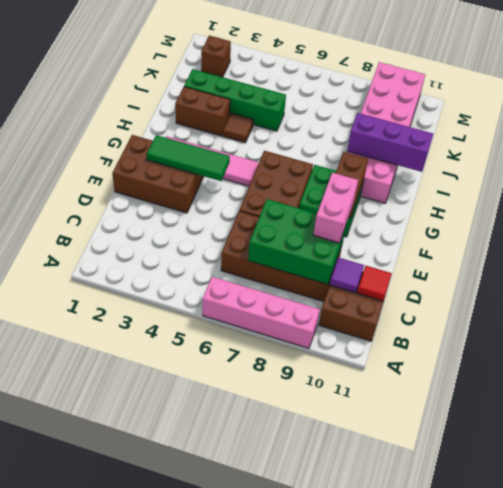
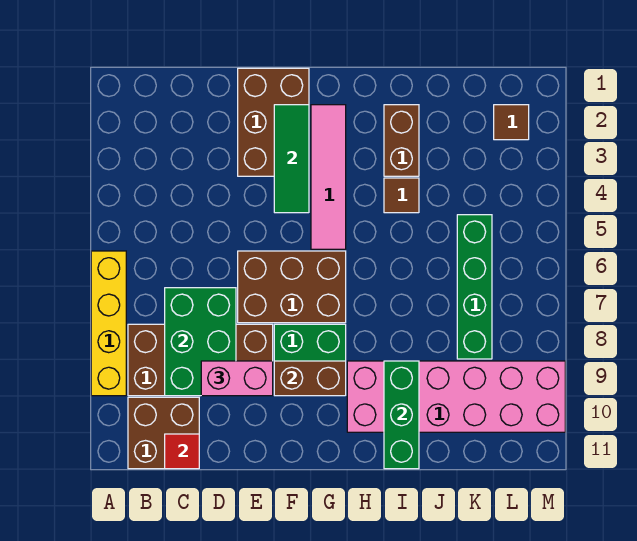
pink brick A6:A9 level 1 -> yellow brick A6:A9 level 1
brown brick C6:D9 level 1 -> brown brick B8:E9 level 1
purple tile C10 level 2 -> none
purple brick I9:I11 level 2 -> green brick I9:I11 level 2
green brick J2:J5 level 1 -> green brick K5:K8 level 1
brown brick L2 level 1 -> brown tile L2 level 1

